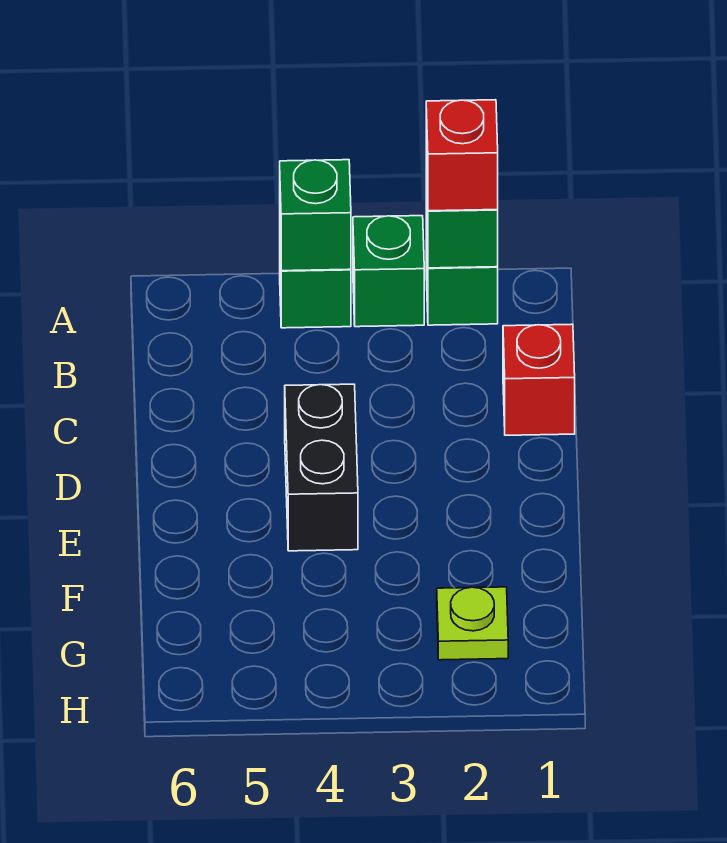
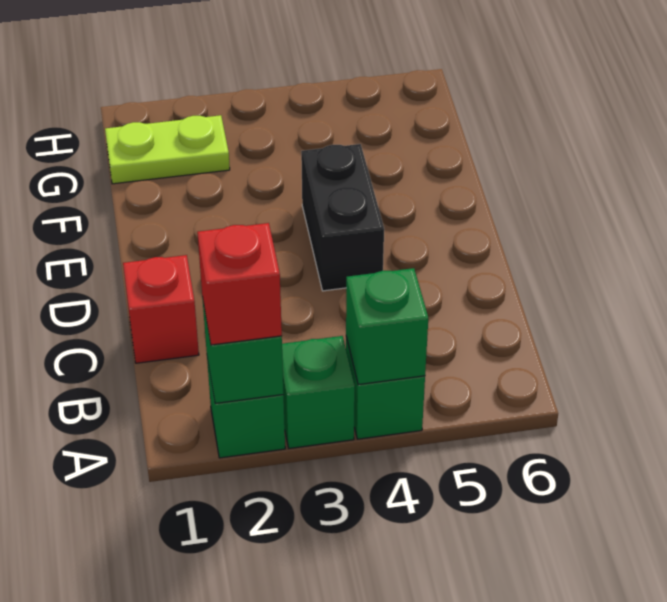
lime plate G2 level 1 -> lime plate G1:G2 level 1

